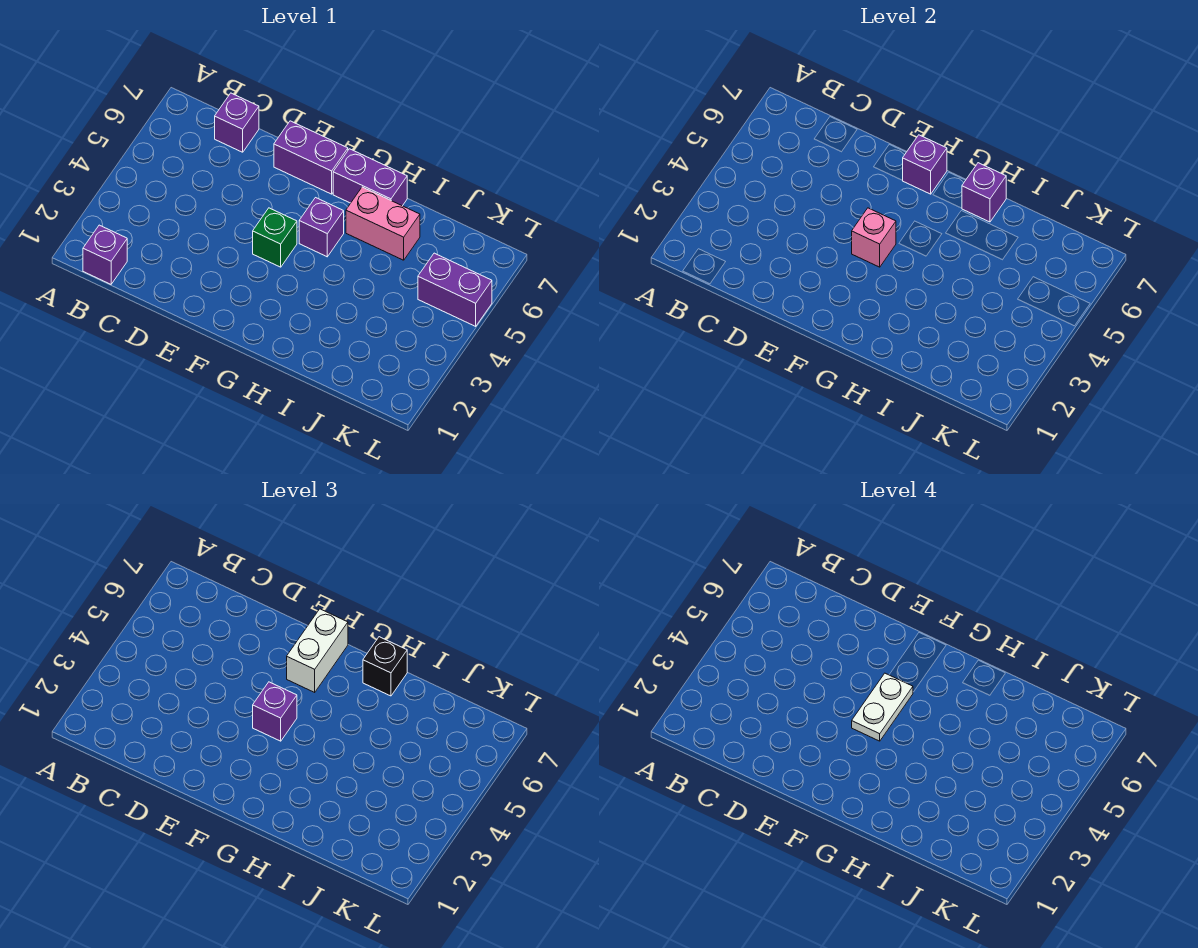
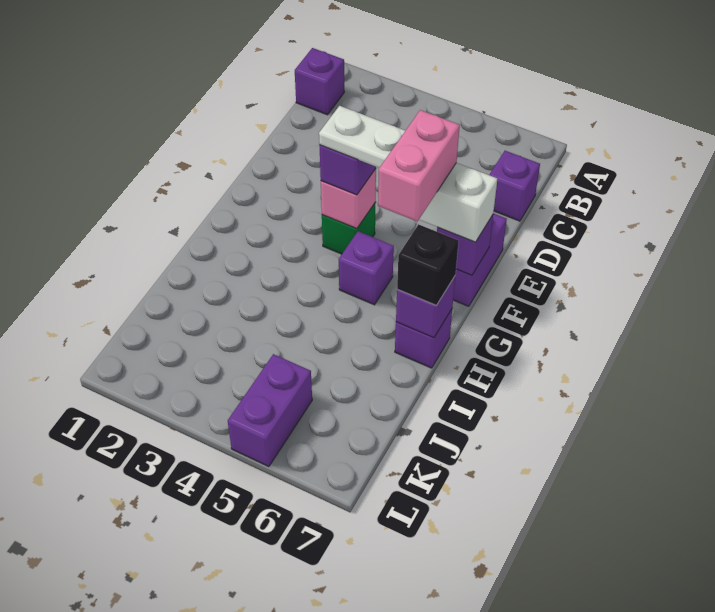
purple brick G7:H7 level 1 -> purple brick H7 level 1
pink brick H6:I6 level 1 -> pink brick F6:G6 level 4

